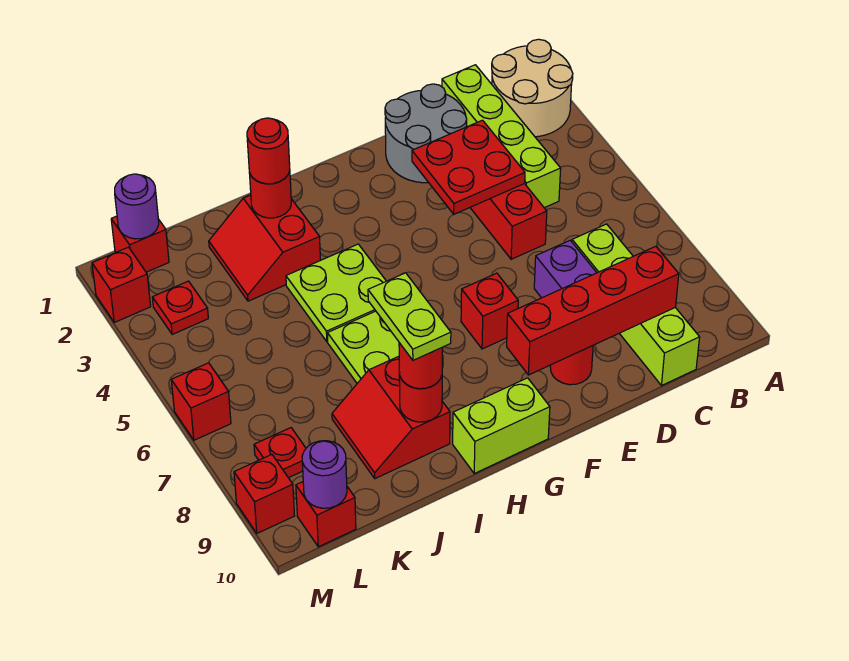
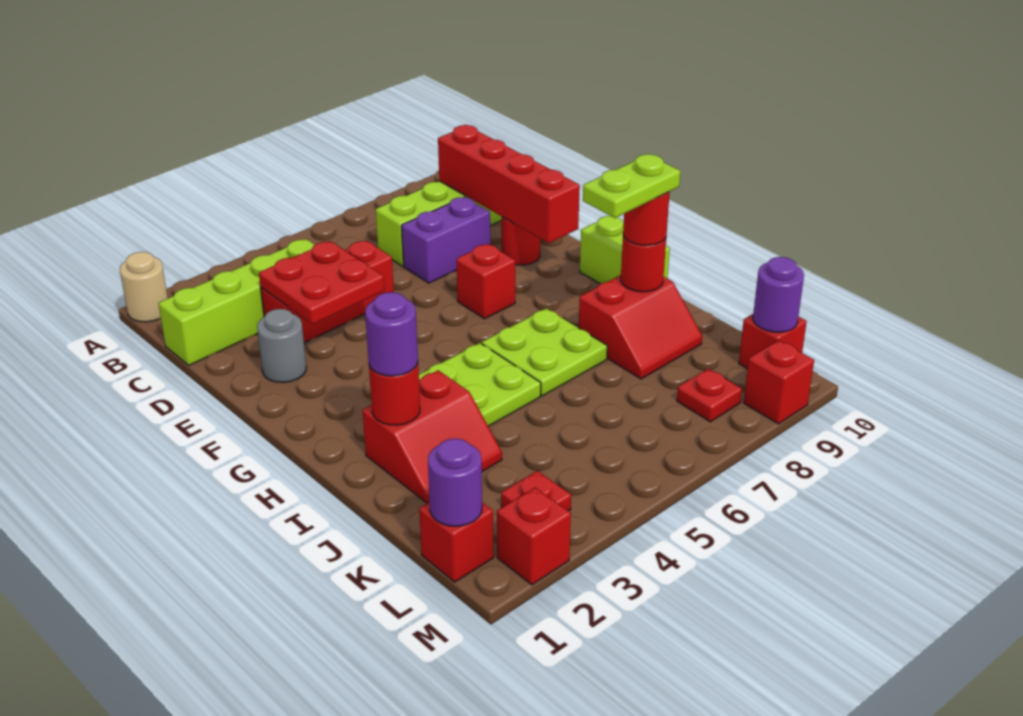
tan round brick A1:B2 level 1 -> tan round brick A1 level 1
grey round brick D1:E2 level 1 -> grey round brick E2 level 1
red round brick I2 level 3 -> purple round brick I2 level 3
red brick M6 level 1 -> none

